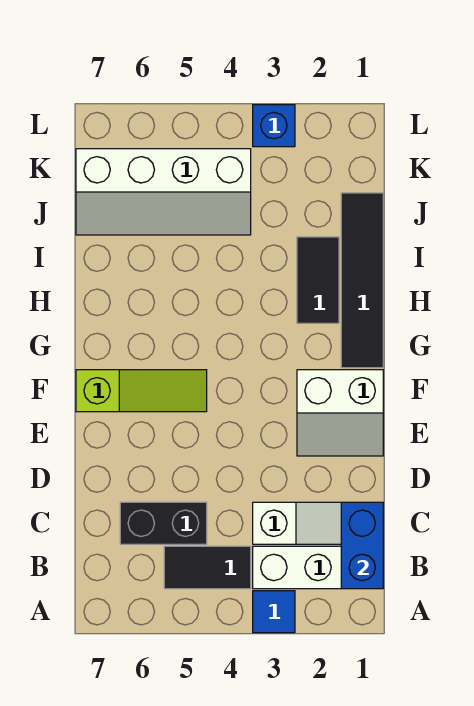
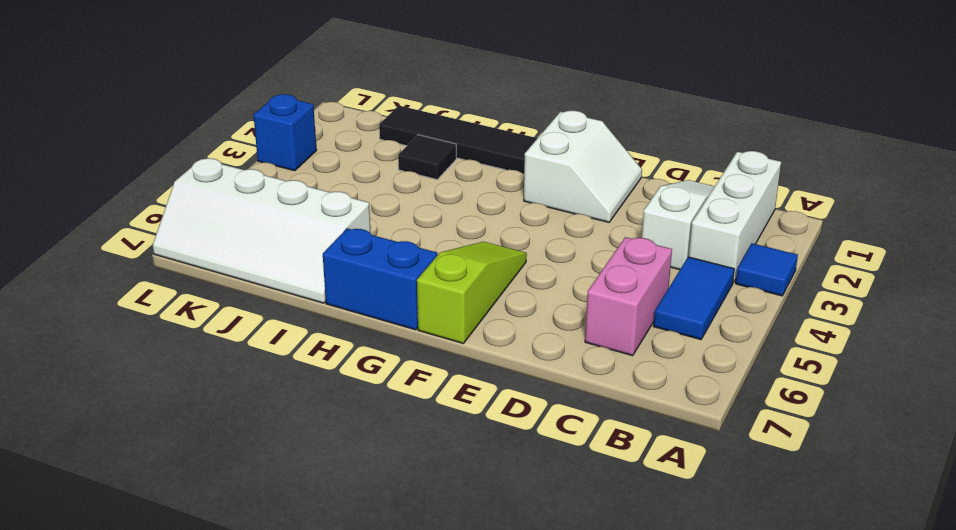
blue brick B1:C1 level 2 -> blue brick G7:H7 level 1
black tile B4:B5 level 1 -> blue tile B4:B5 level 1
black brick C5:C6 level 1 -> pink brick C5:C6 level 1
black tile H2:I2 level 1 -> black tile I2 level 1
white slope J4:K7 level 1 top K -> white slope I6:L7 level 1 top 6

